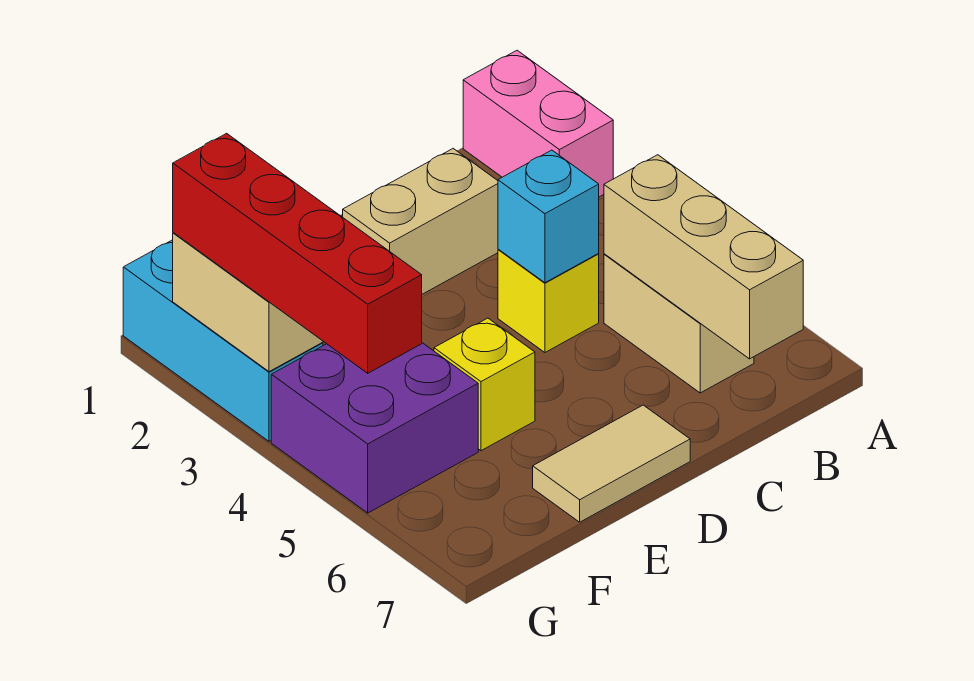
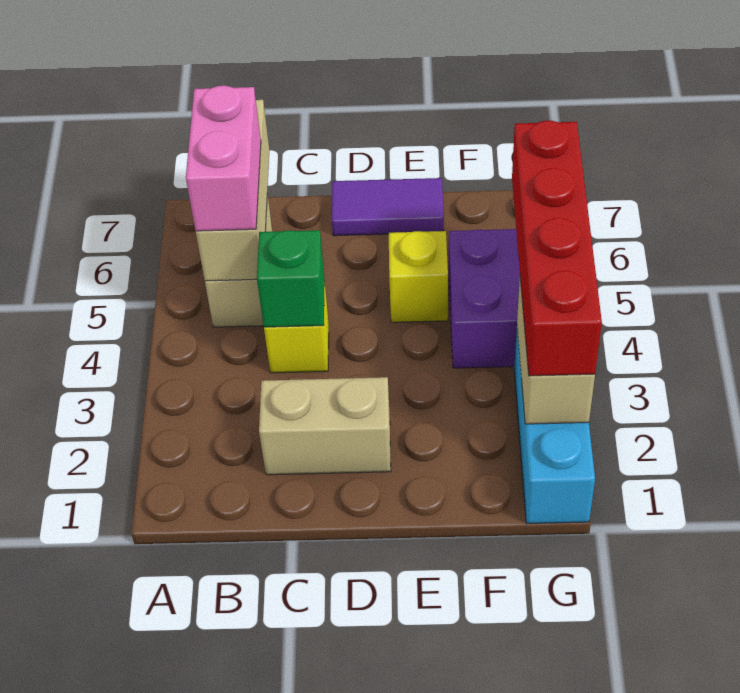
pink brick A1:A2 level 1 -> pink brick B5:B6 level 3
cyan brick C4 level 2 -> green brick C4 level 2
tan tile D7:E7 level 1 -> purple tile D7:E7 level 1

